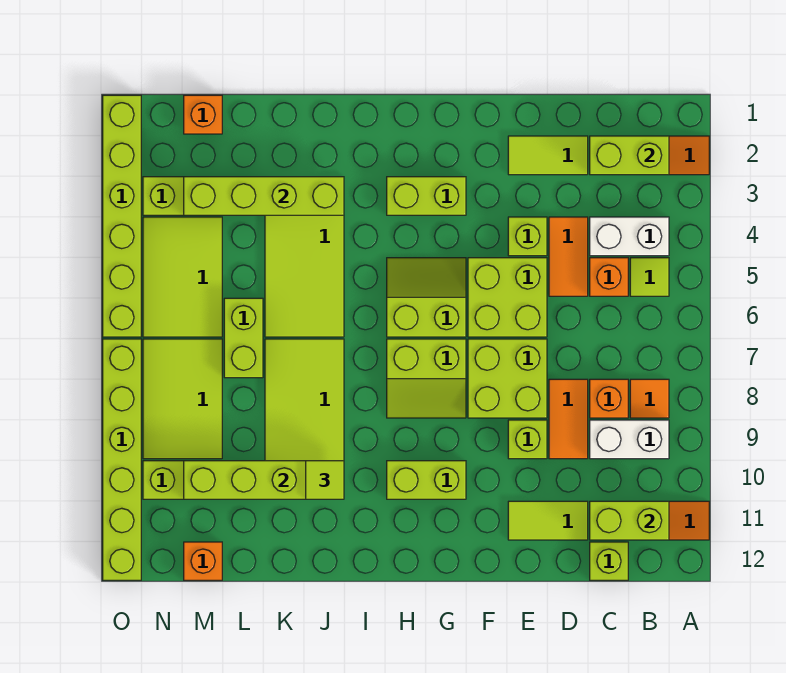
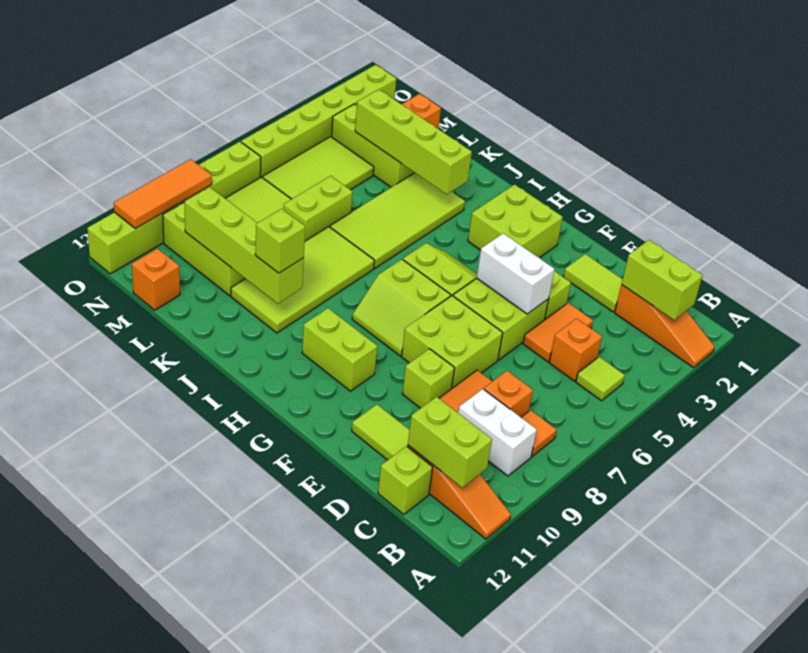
white brick B4:C4 level 1 -> white brick E5:F5 level 2
lime brick G3:H3 level 1 -> lime brick G2:H3 level 1
lime tile J10 level 3 -> lime brick J10 level 3
none -> orange tile O9:O11 level 2

